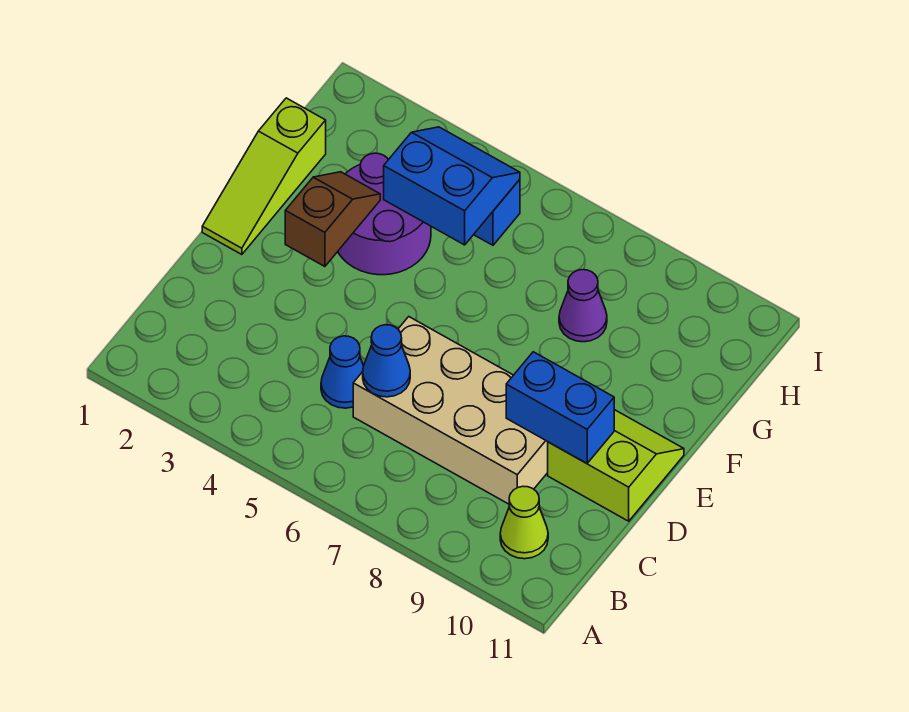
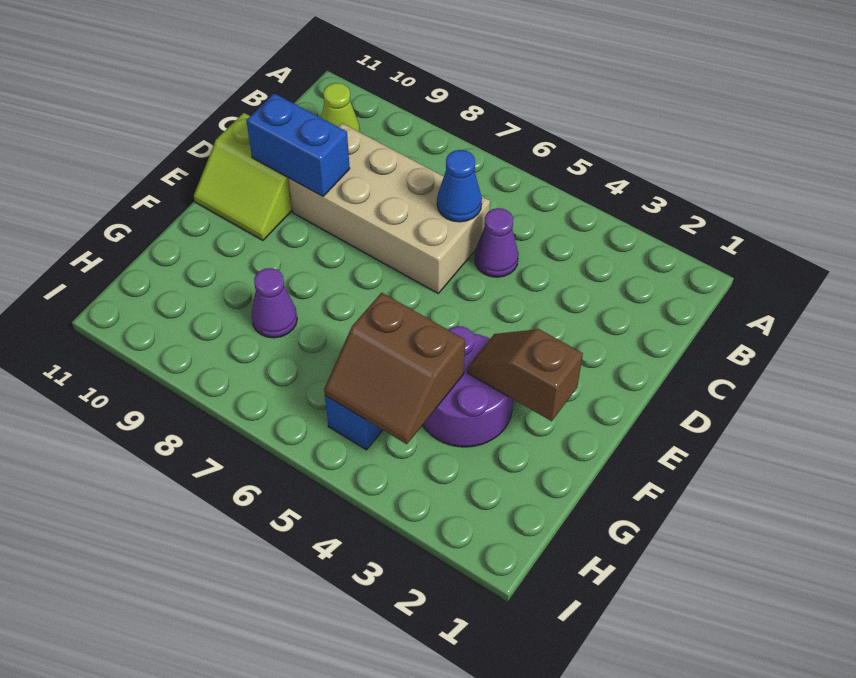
blue cone C5 level 1 -> purple cone C5 level 1
lime slope E1:G1 level 1 top G -> none
brown slope E3:F3 level 2 top E -> brown slope F2:F3 level 2 top 2
blue slope G4:H5 level 2 top G -> brown slope G4:H5 level 2 top G

